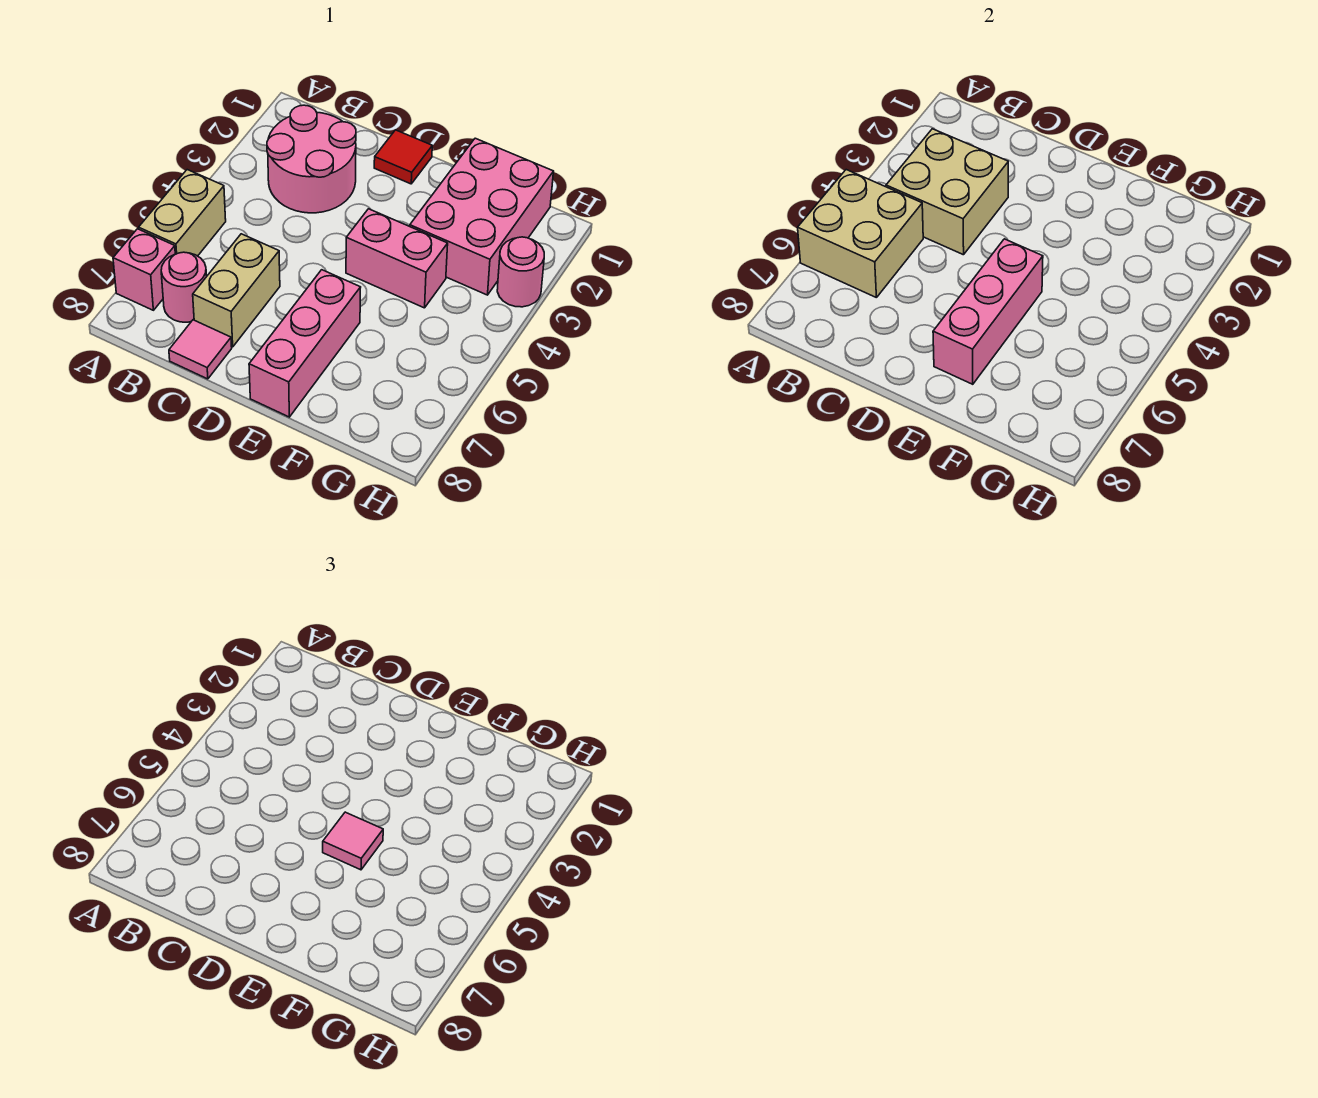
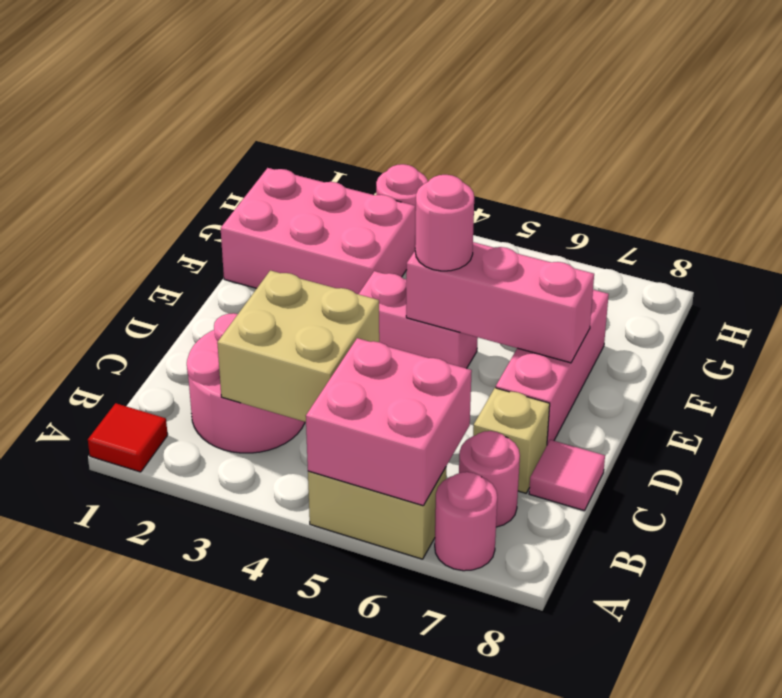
tan brick A5:B6 level 2 -> pink brick A5:B6 level 2
pink brick A7 level 1 -> pink round brick A7 level 1
tan brick C6:C7 level 1 -> tan brick C7 level 1
red tile D1 level 1 -> red tile A1 level 1
pink brick E4:F4 level 1 -> pink brick E4:E5 level 1
pink tile E5 level 3 -> pink round brick E5 level 3
pink brick E6:E8 level 1 -> pink brick D7:F7 level 1

